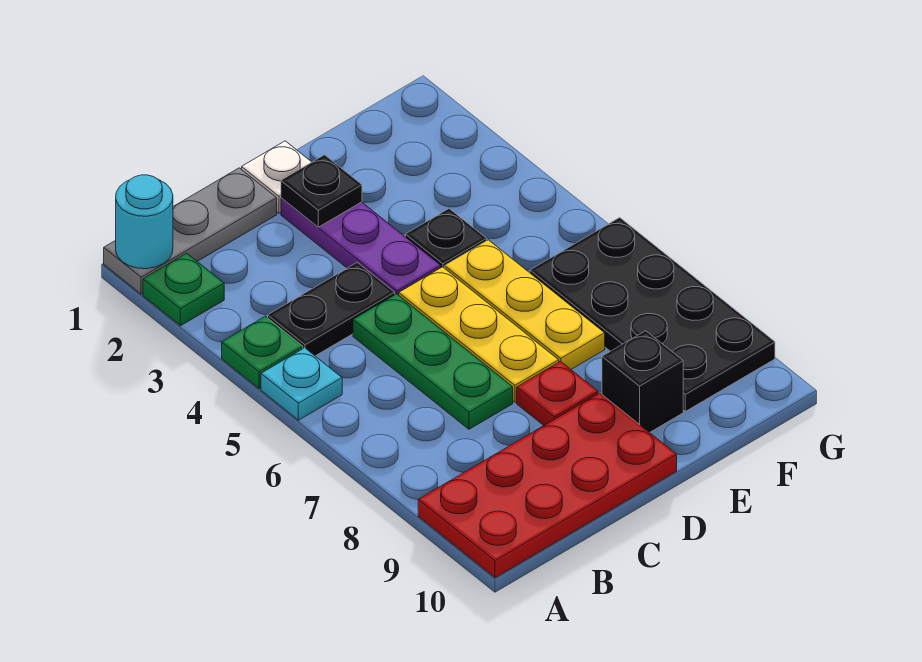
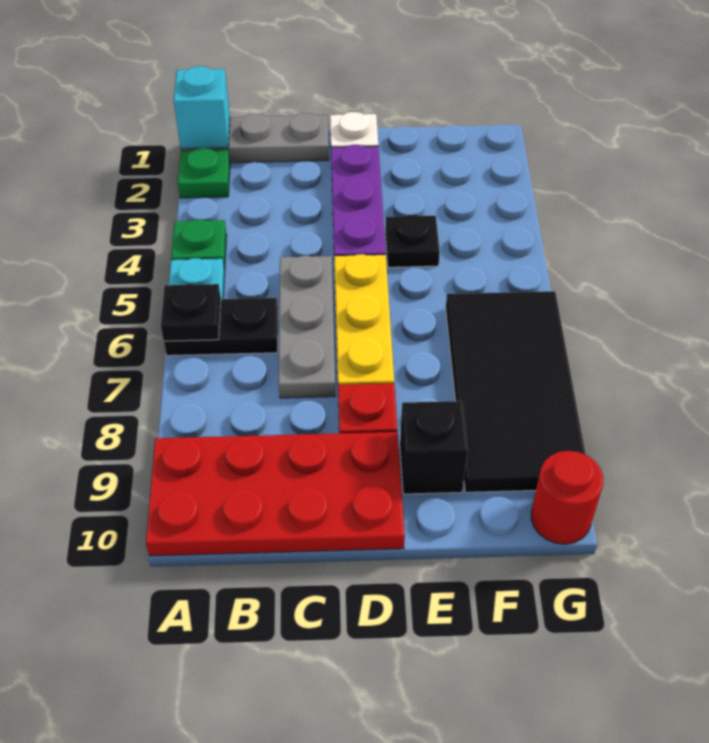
cyan round brick A1 level 2 -> cyan brick A1 level 2
black plate B4:C4 level 1 -> black plate A6:B6 level 1
green plate C5:C7 level 1 -> grey plate C5:C7 level 1
black plate D2 level 2 -> black plate A6 level 2
yellow plate E5:E7 level 1 -> none
black plate F6:G9 level 1 -> black tile F6:G9 level 1
none -> red round brick G10 level 1

